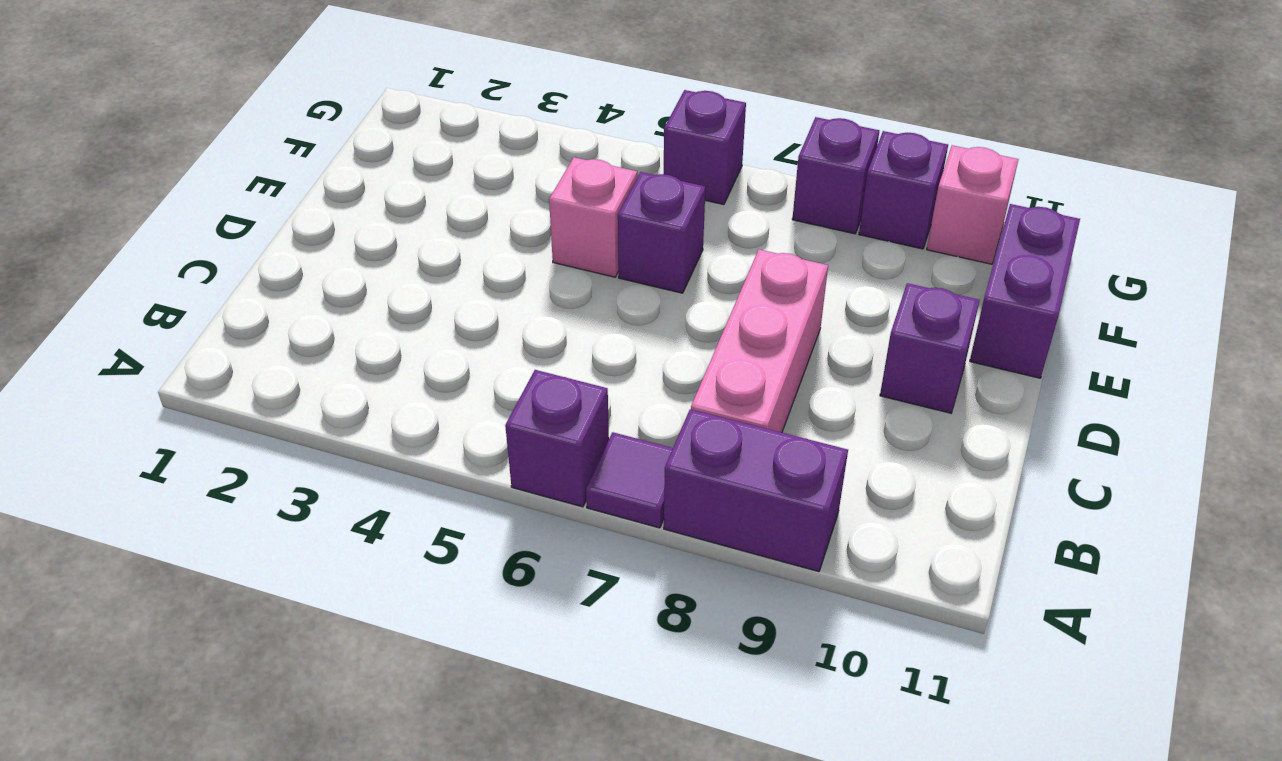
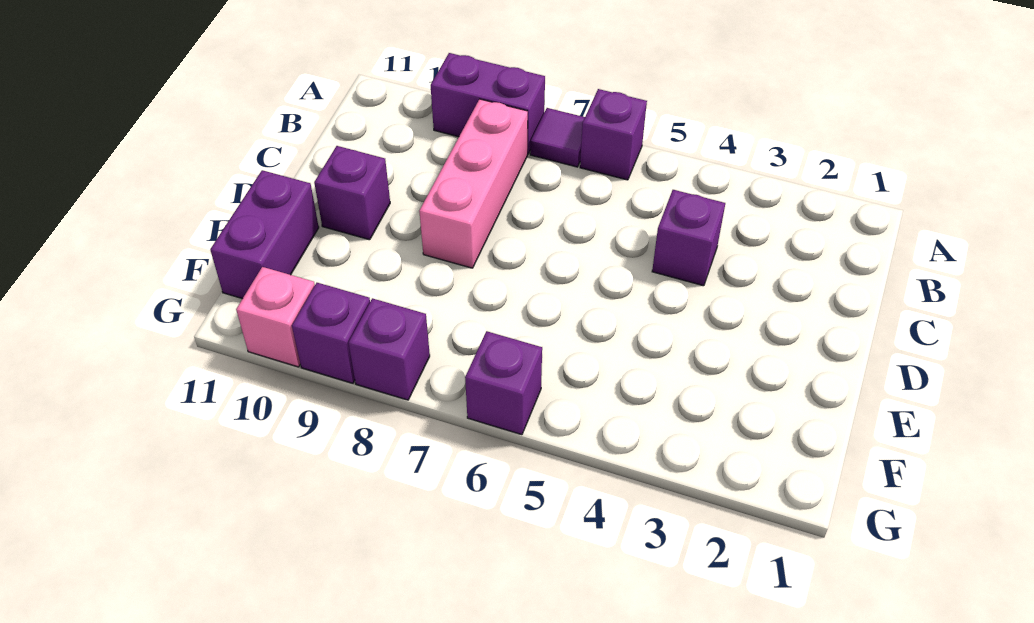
pink brick E5 level 1 -> none
purple brick E6 level 1 -> purple brick C4 level 1

